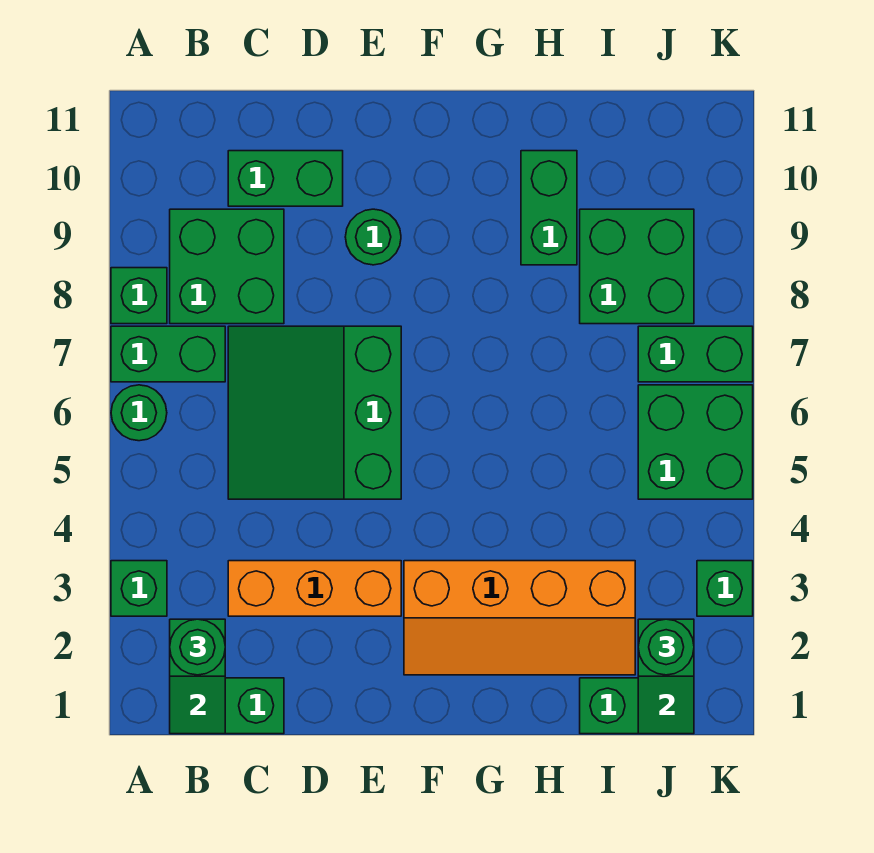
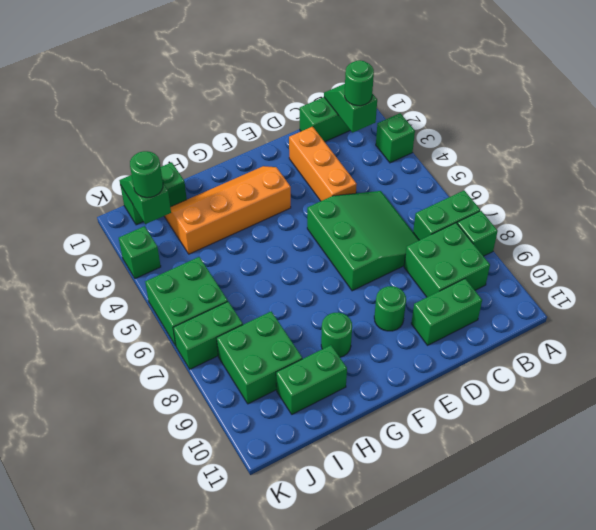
green round brick A6 level 1 -> green round brick G9 level 1
orange brick C3:E3 level 1 -> orange brick D2:D4 level 1
green brick H9:H10 level 1 -> green brick H10:I10 level 1

